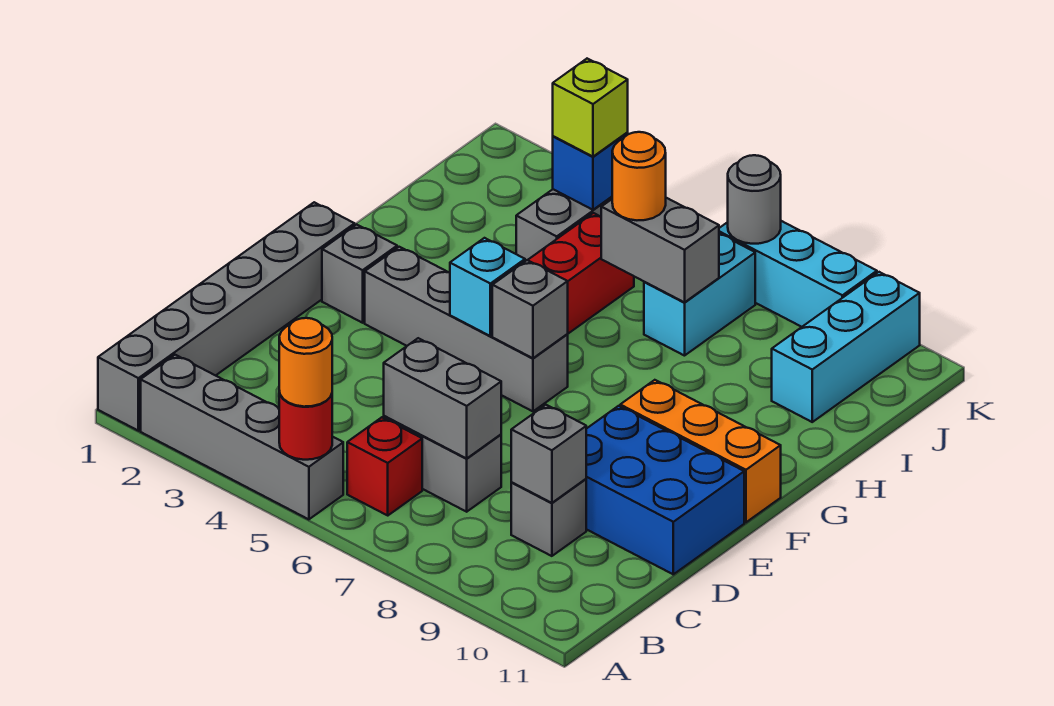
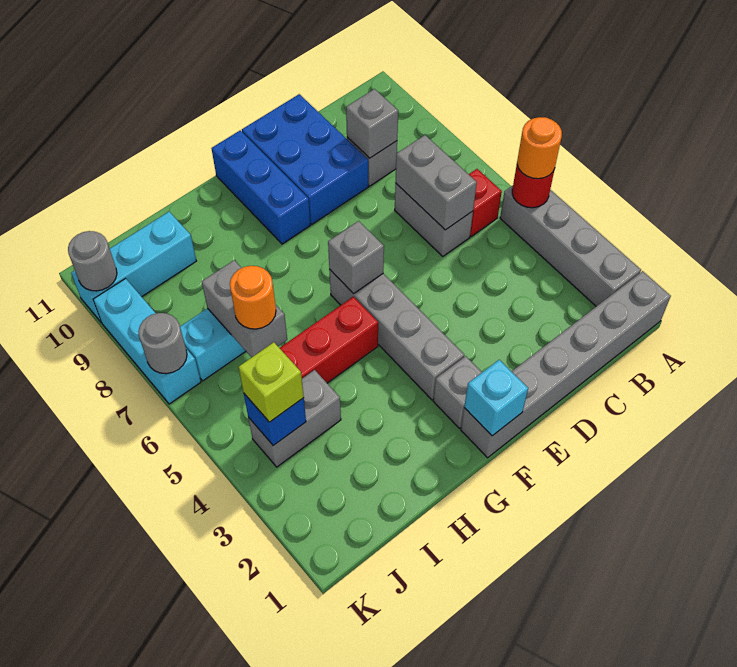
cyan brick F5 level 2 -> cyan brick F1 level 2
orange brick F9:F11 level 1 -> blue brick F9:F11 level 1
none -> grey round brick K10 level 2

